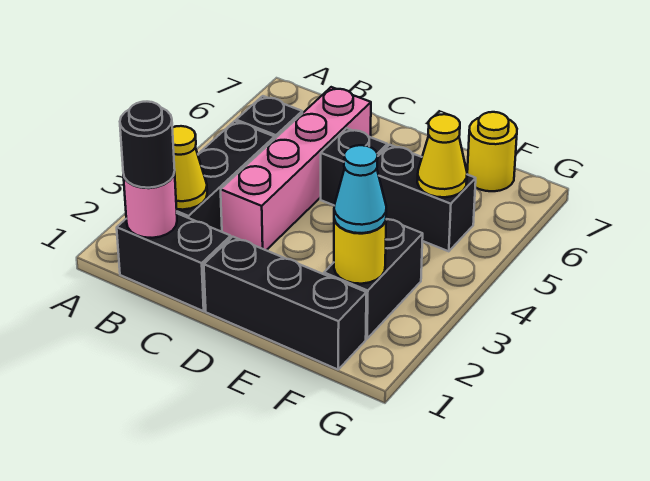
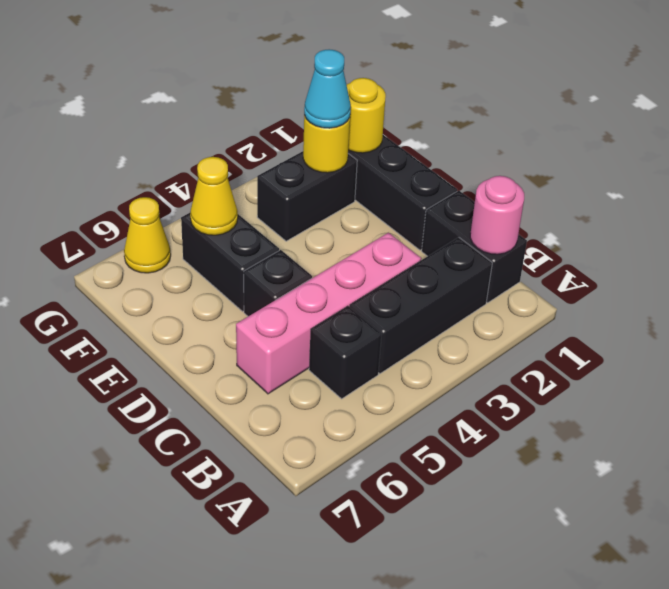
black round brick B1 level 3 -> none
yellow cone B2 level 2 -> yellow cone G6 level 1
yellow round brick F7 level 1 -> yellow round brick F1 level 2

